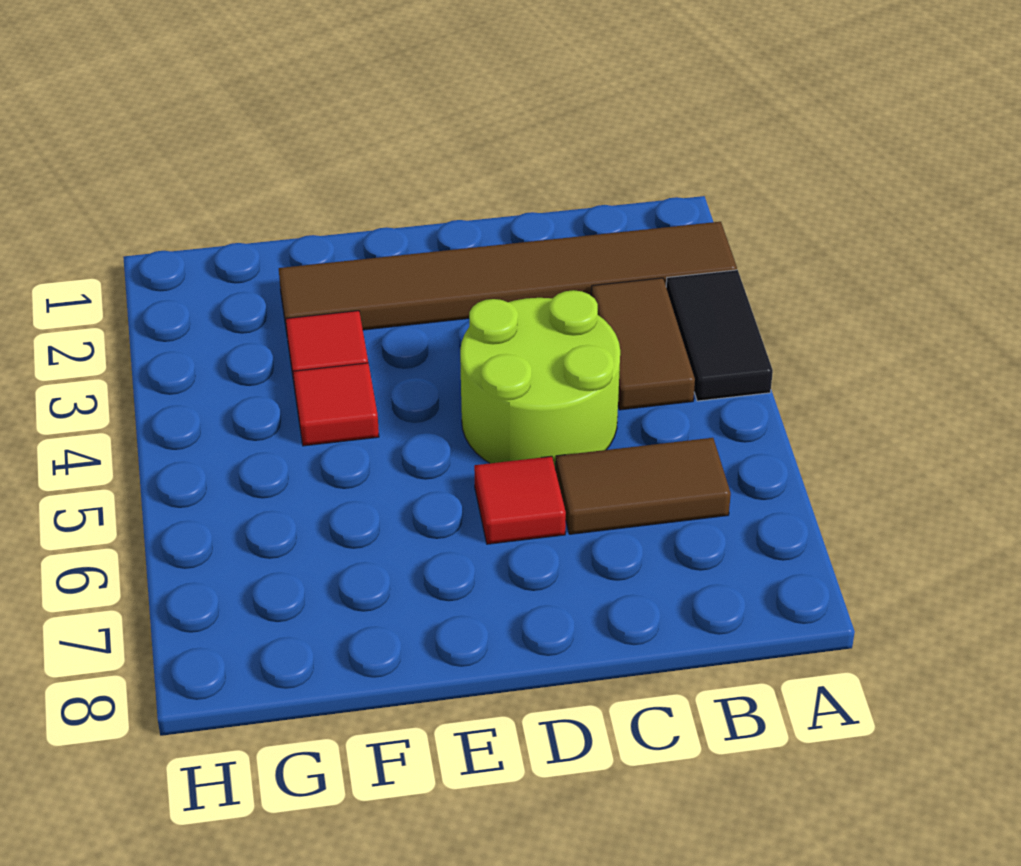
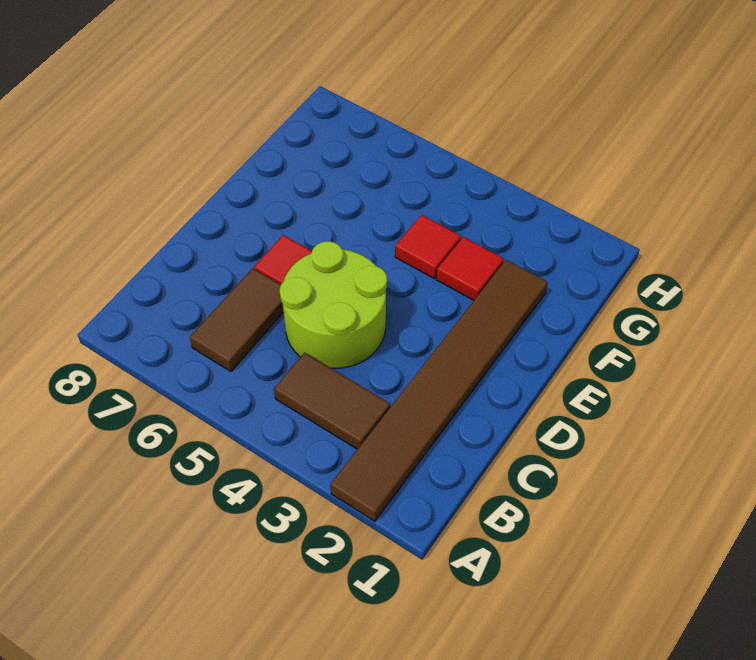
black tile A3:A4 level 1 -> none

